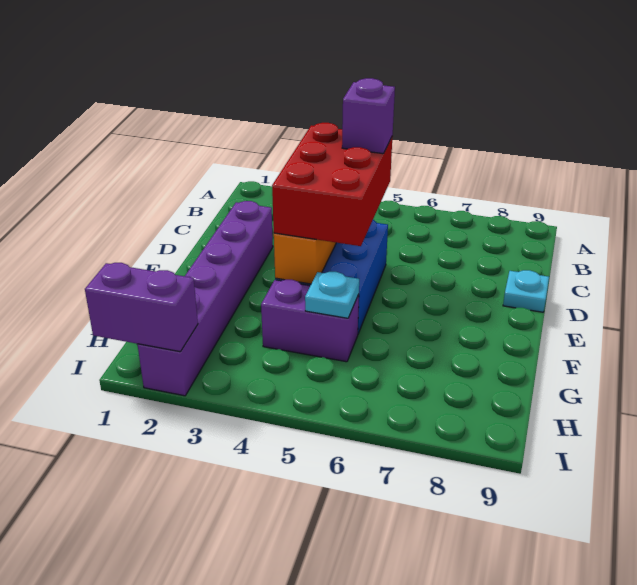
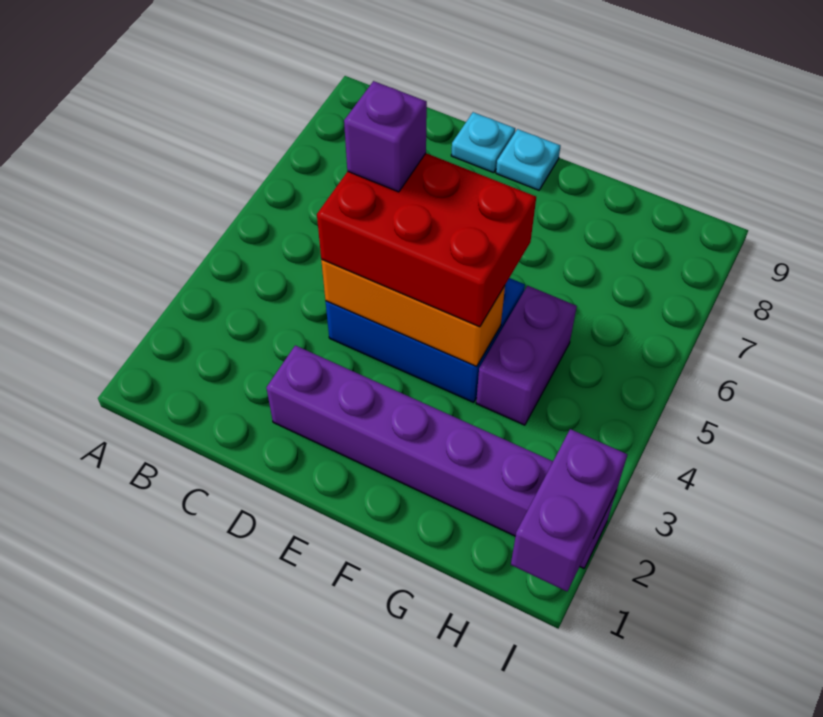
cyan plate G5 level 2 -> cyan plate E9 level 1

